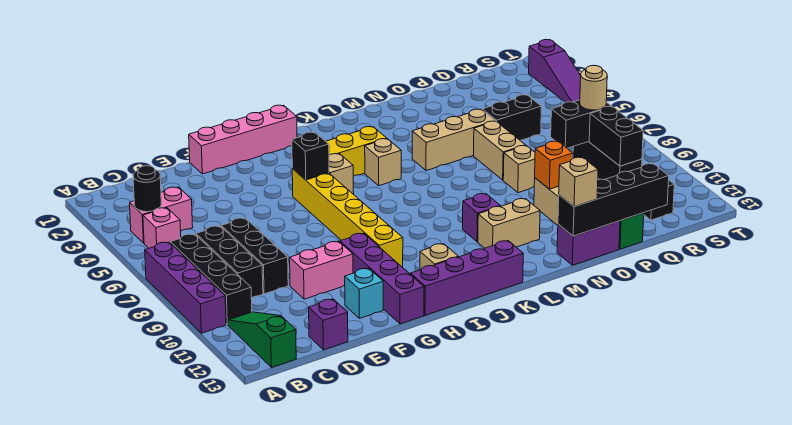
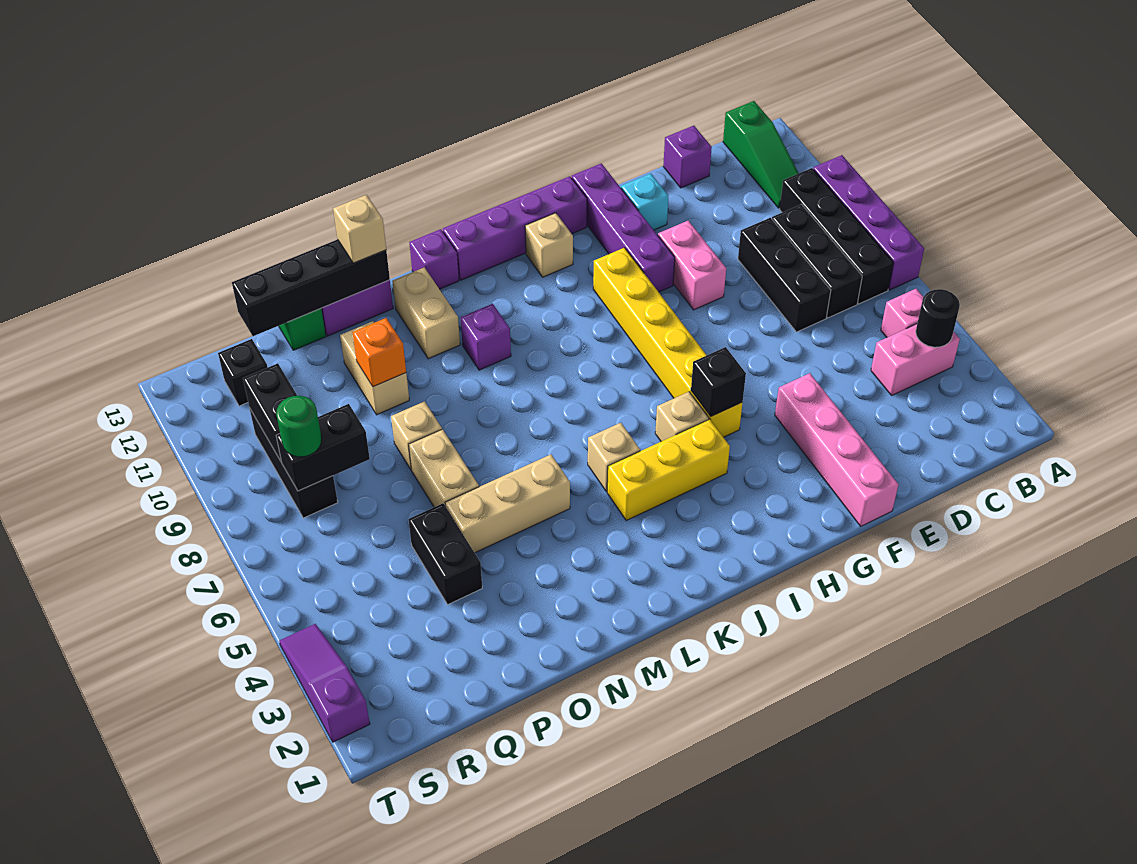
pink brick E10:F10 level 1 -> pink brick F9:F10 level 1
pink brick F1:I1 level 1 -> pink brick F1:F4 level 1
tan brick L11:M11 level 1 -> tan brick M11:M12 level 1
none -> purple brick L13 level 1
black brick P5:Q5 level 1 -> black brick P4:P5 level 1
tan round brick R8 level 3 -> green round brick R8 level 3

